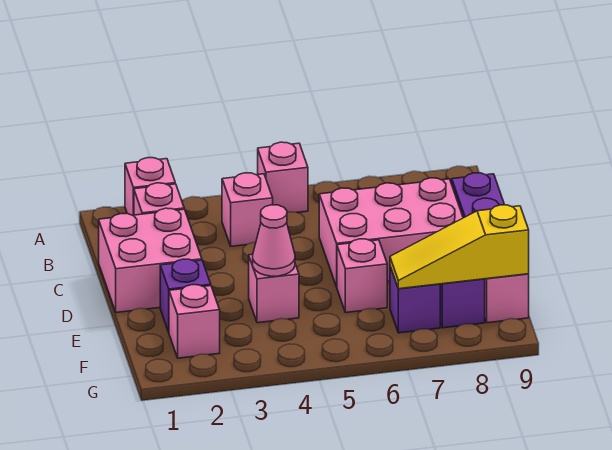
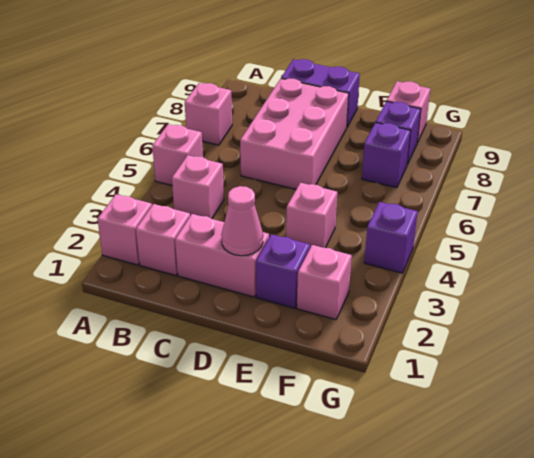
pink brick C1:D2 level 1 -> pink brick C2:D2 level 1
pink cone E4 level 2 -> pink cone D2 level 2
pink brick E6 level 1 -> pink brick A7 level 1
yellow slope F7:F9 level 2 top 9 -> none
none -> purple brick G4 level 1

